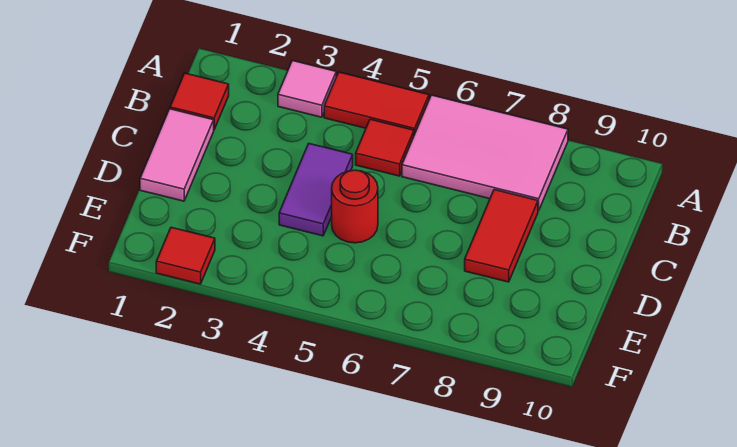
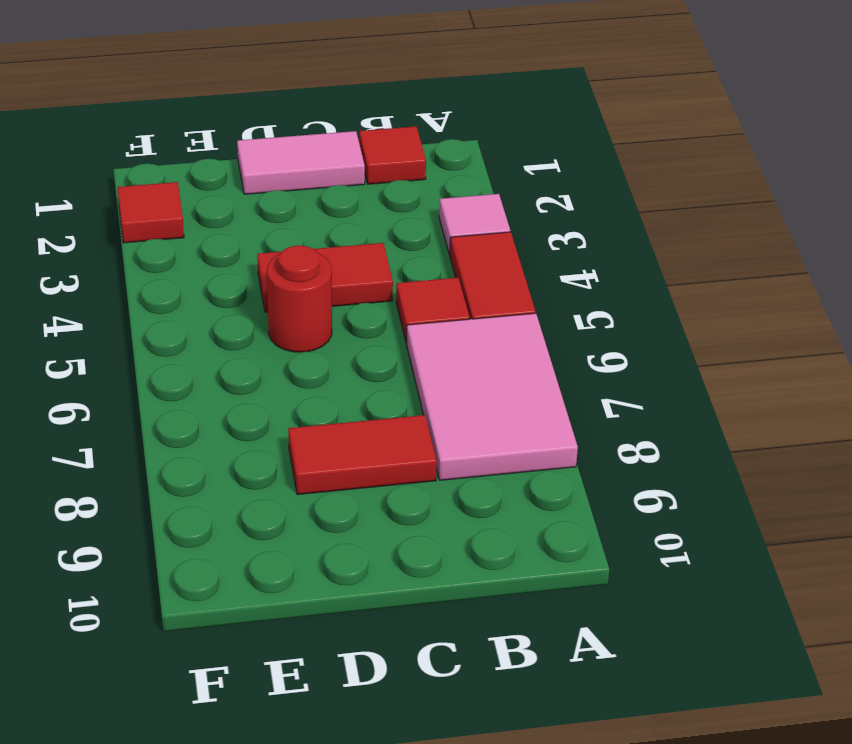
purple tile C4:D4 level 1 -> red tile C4:D4 level 1

